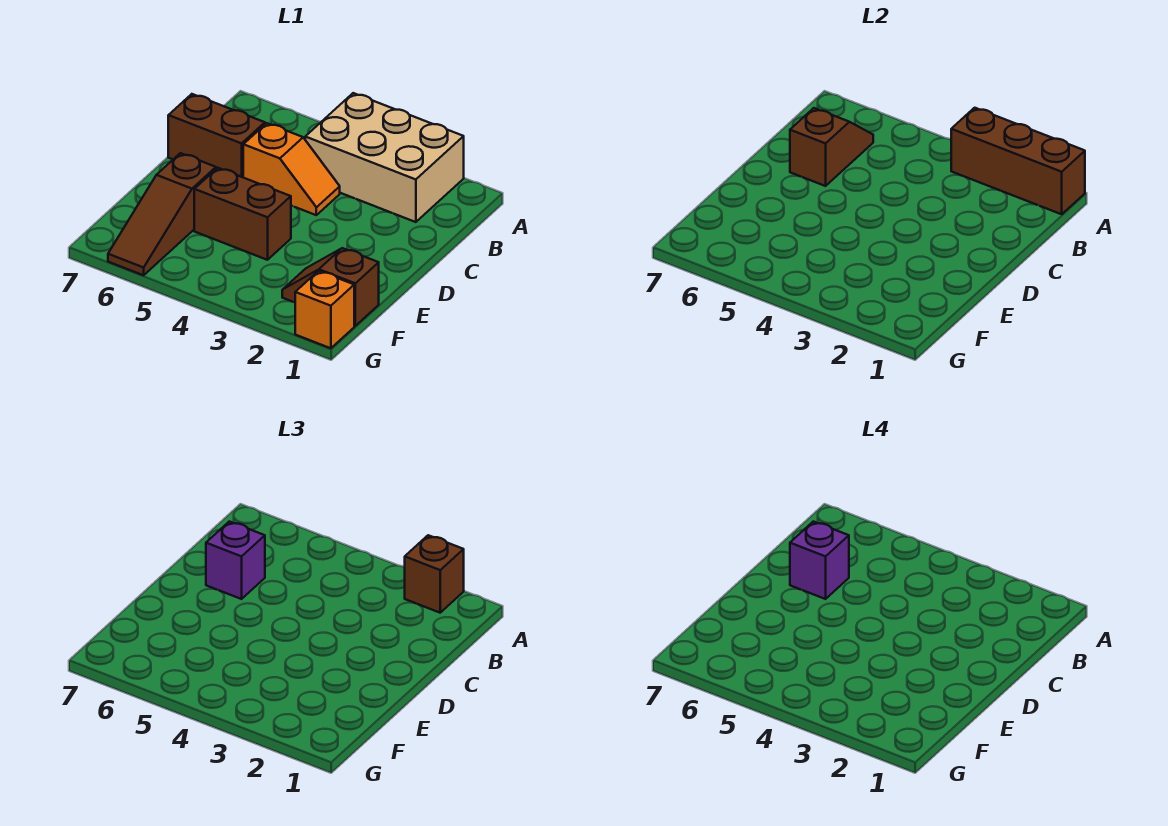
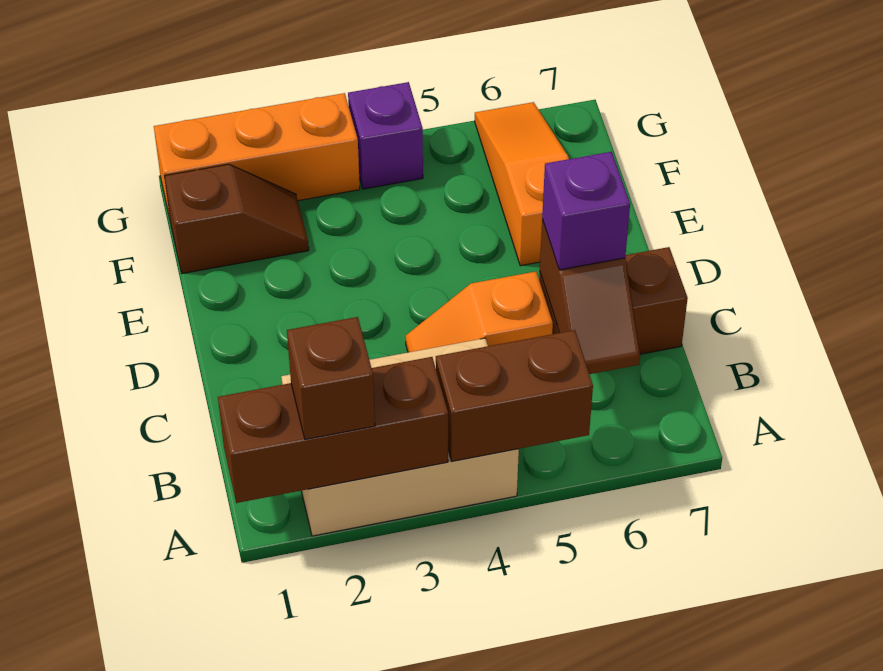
purple brick C6 level 4 -> purple brick G4 level 1
brown brick E4:E5 level 1 -> brown brick A4:A5 level 2
brown slope E6:G6 level 1 top E -> orange slope E6:G6 level 1 top E
orange brick G1 level 1 -> orange brick G1:G3 level 1

